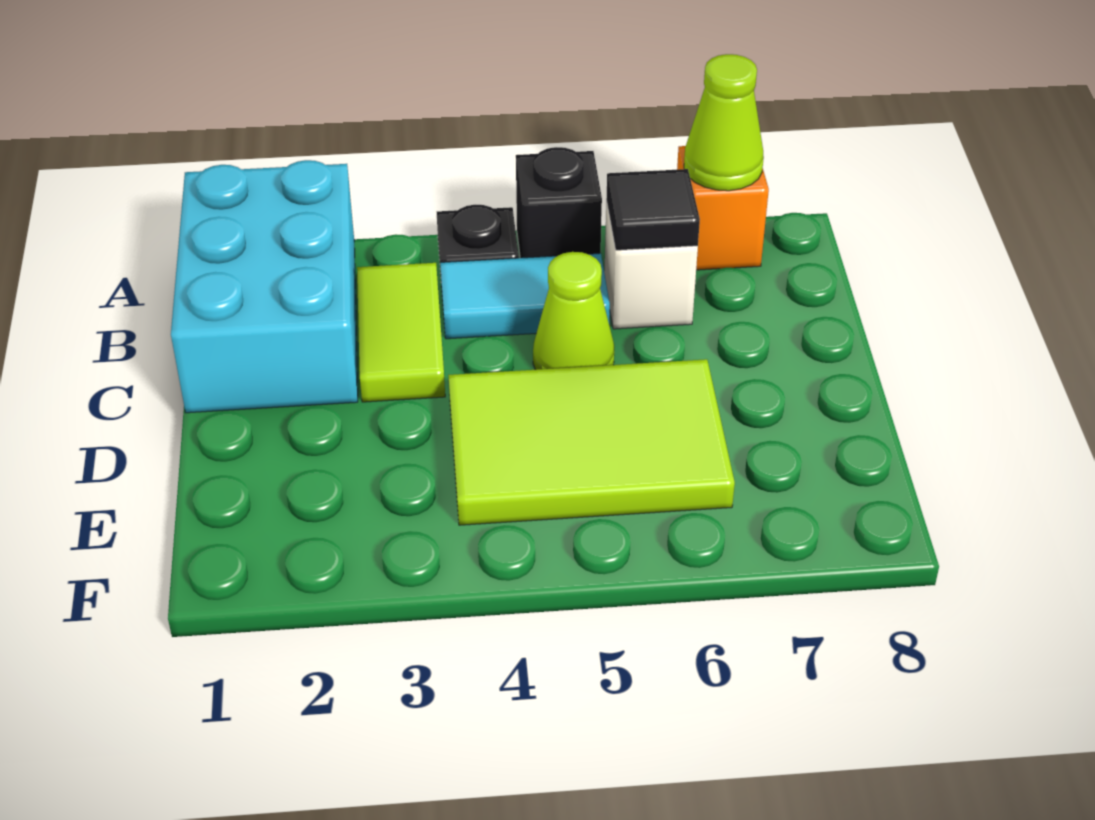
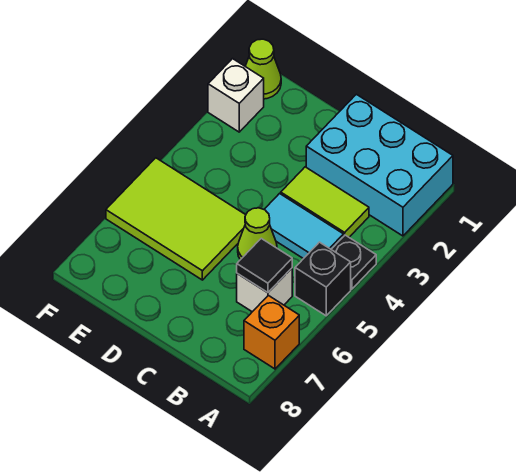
lime cone A7 level 2 -> lime cone F1 level 1
cyan tile B4:B5 level 1 -> cyan tile B4:C4 level 1
lime tile D4:E6 level 1 -> lime tile D5:F6 level 1
none -> white brick F2 level 1

